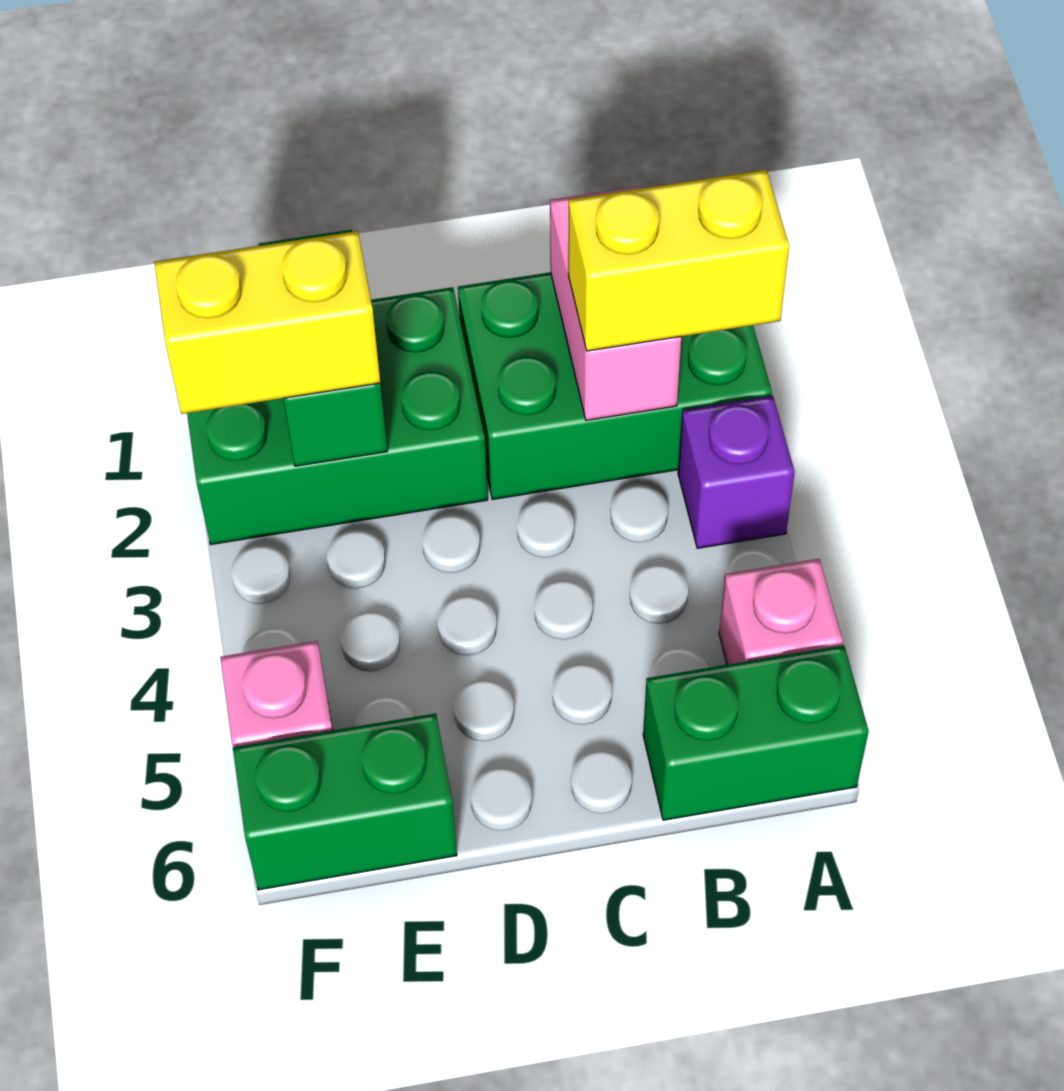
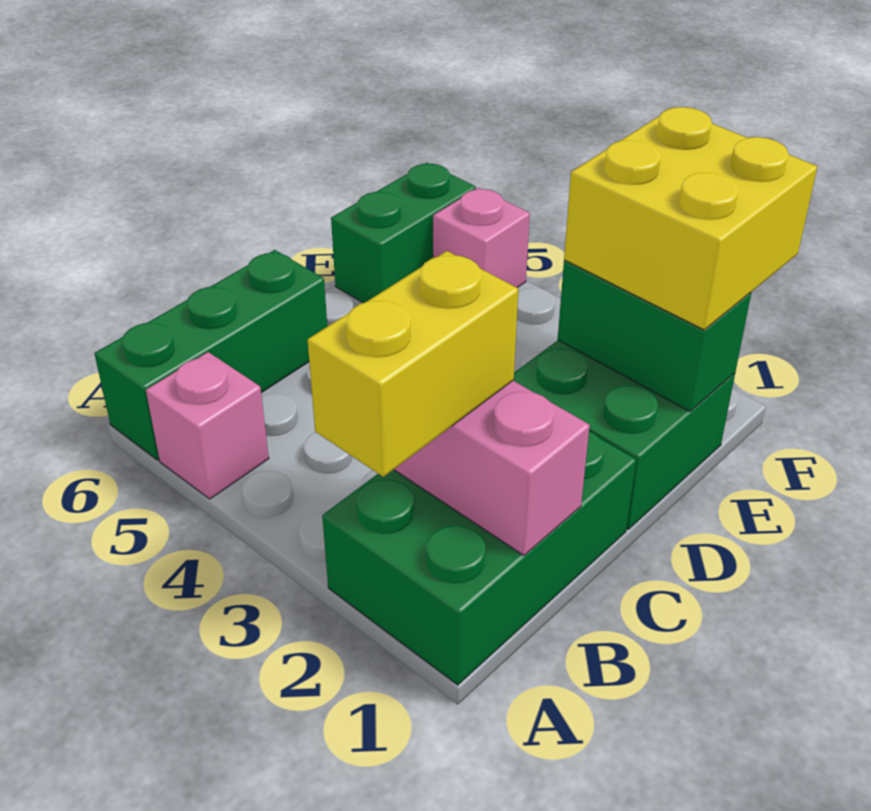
purple brick A3 level 1 -> none
green brick A6:B6 level 1 -> green brick A6:C6 level 1
green brick D1:F2 level 1 -> green brick D1:E2 level 1
yellow brick E2:F2 level 3 -> yellow brick E1:F2 level 3

